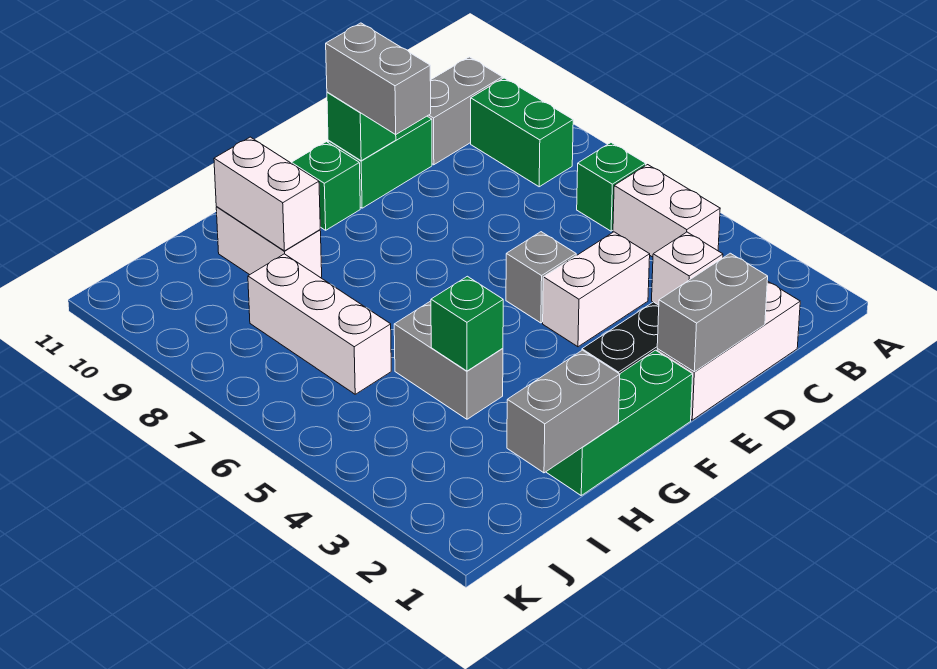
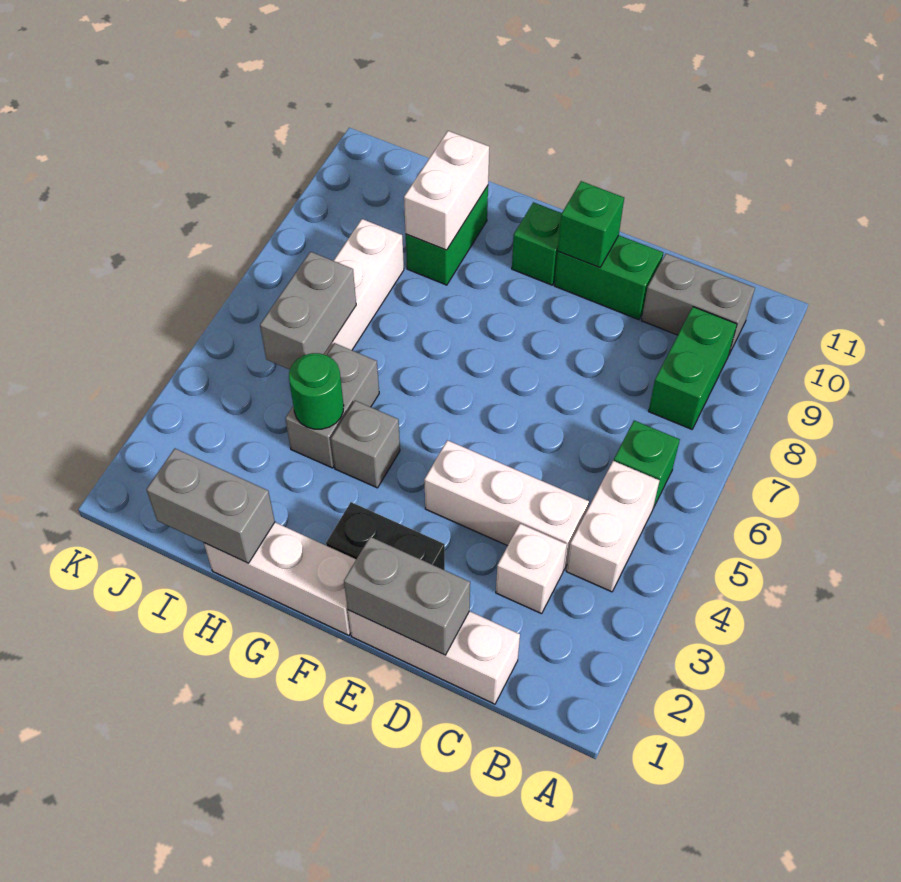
white brick D4:E4 level 1 -> white brick C4:E4 level 1
grey brick E5 level 1 -> grey brick G4 level 1
grey brick E9:E10 level 3 -> grey brick I5:I6 level 2
green brick F1:H1 level 1 -> white brick F1:H1 level 1
green brick H4 level 2 -> green round brick H4 level 2
white brick H9:H10 level 1 -> green brick H9:H10 level 1

